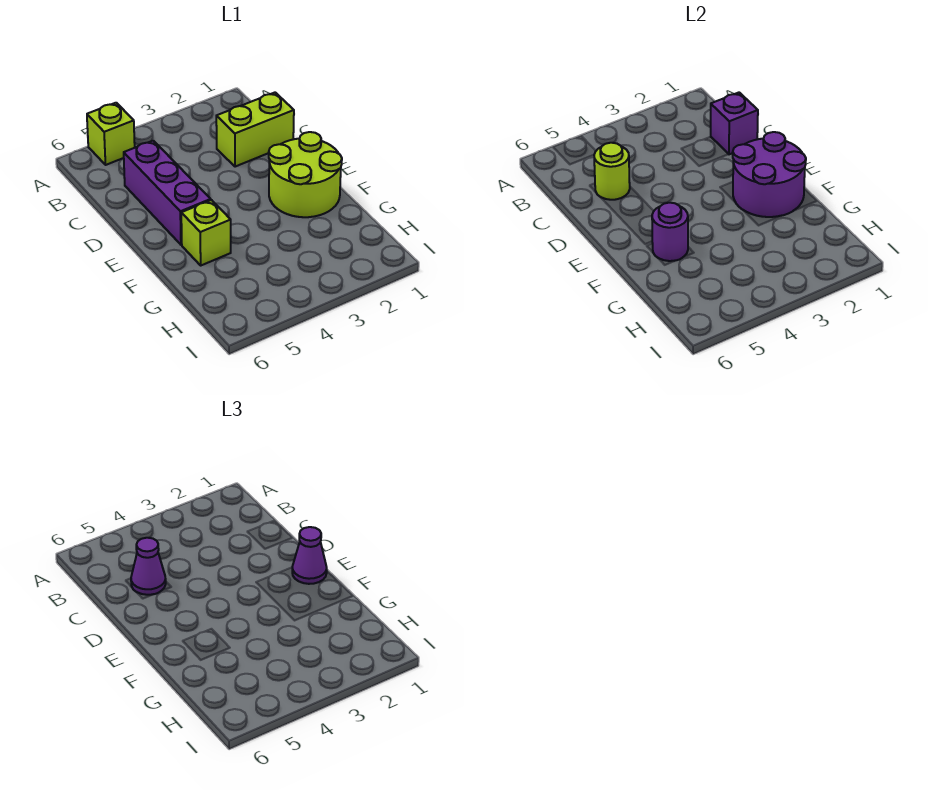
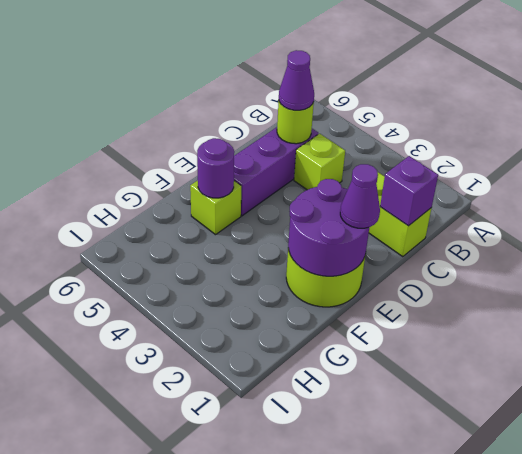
lime brick A5 level 1 -> lime brick C4 level 1

